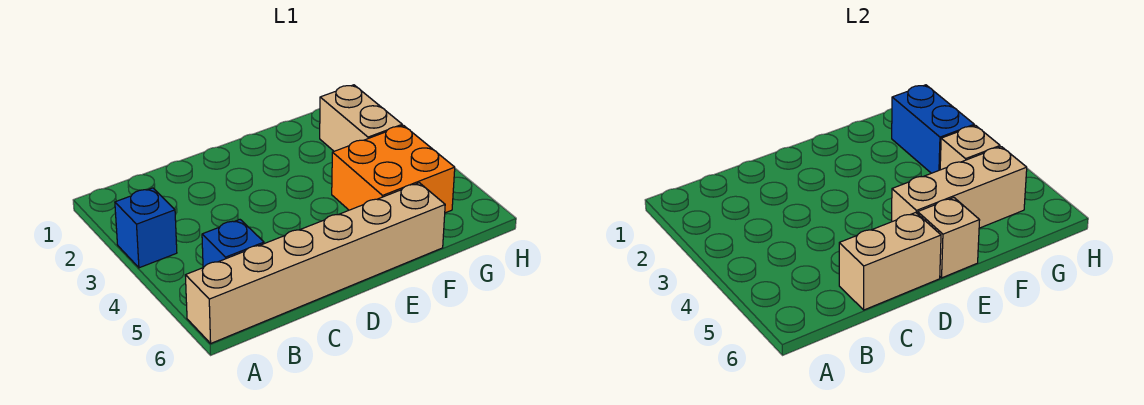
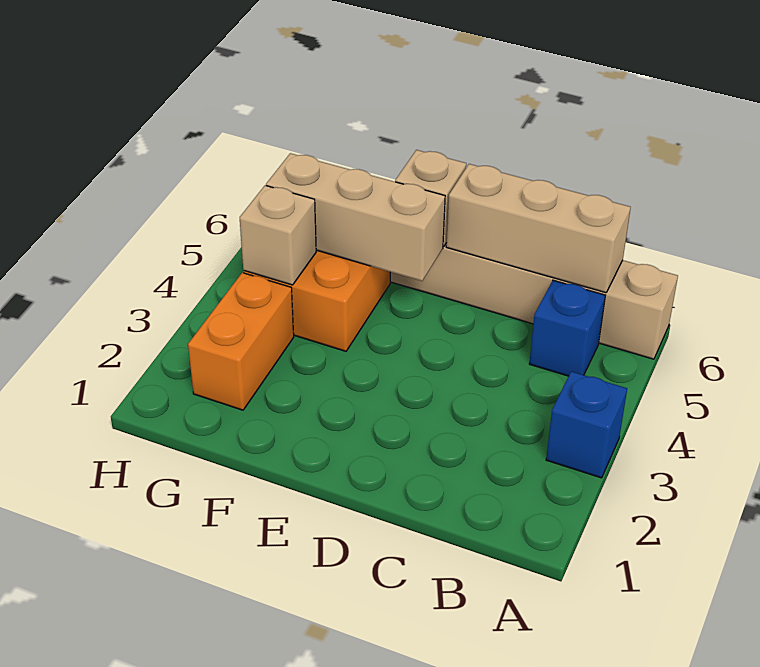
tan brick C6:D6 level 2 -> tan brick B6:D6 level 2
tan brick G2:G3 level 1 -> orange brick G2:G3 level 1
blue brick G2:G3 level 2 -> none

